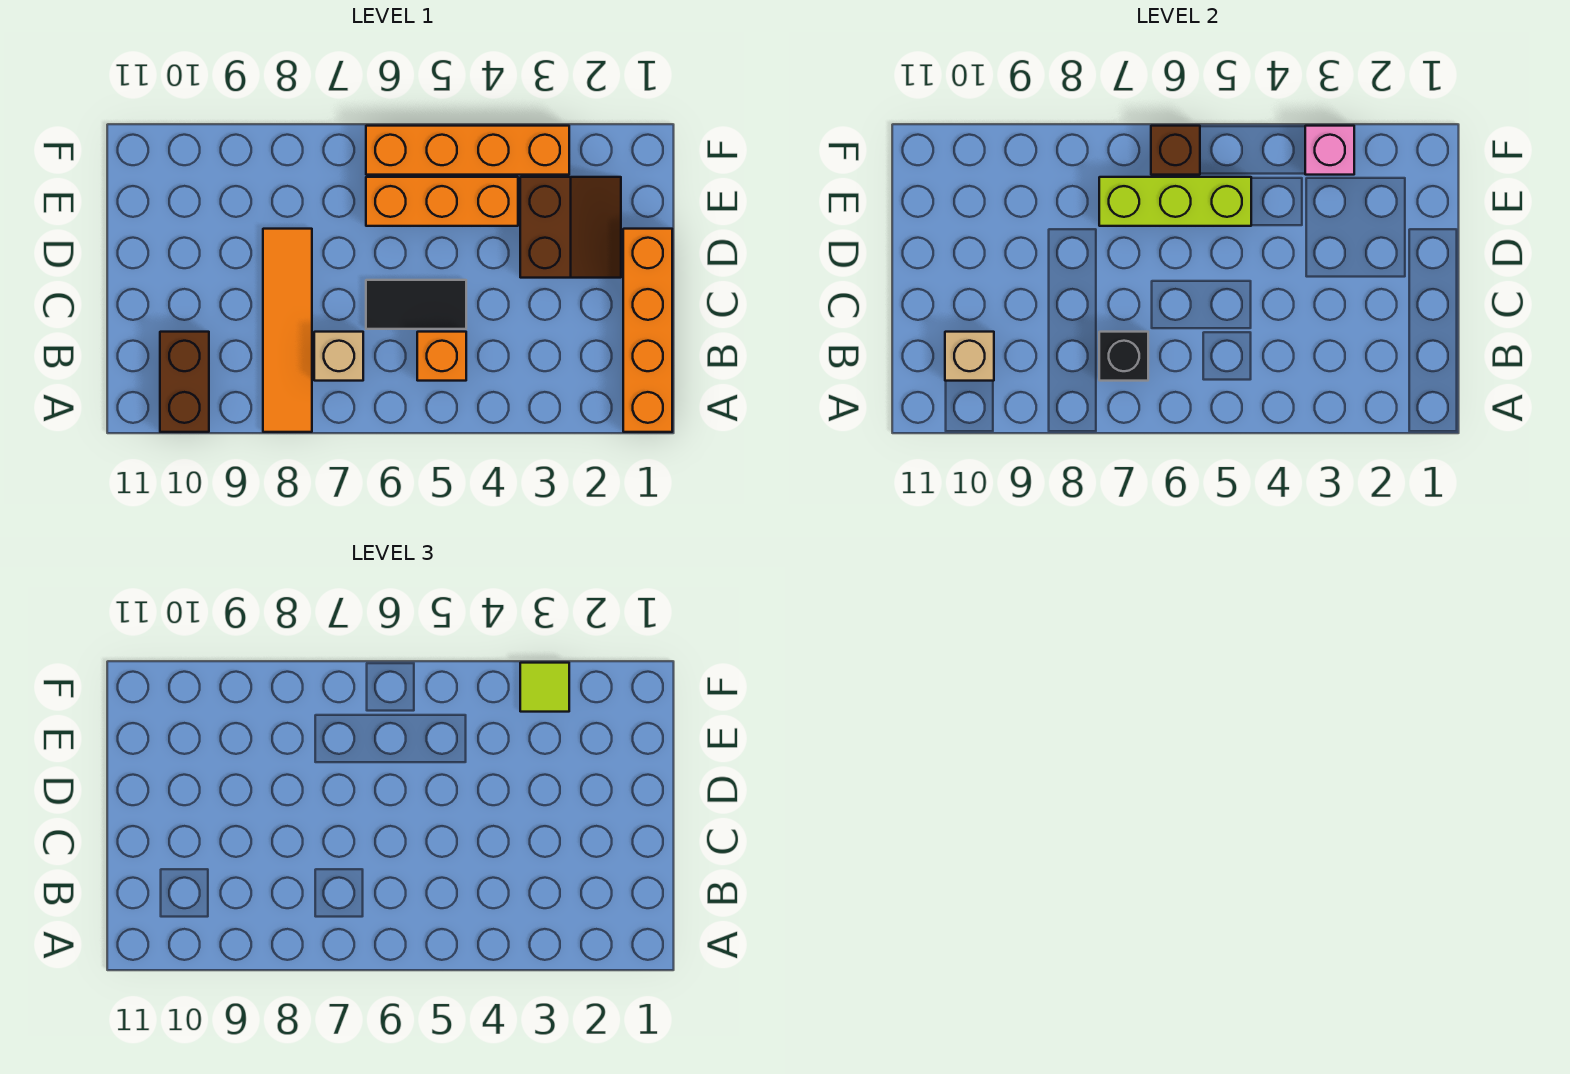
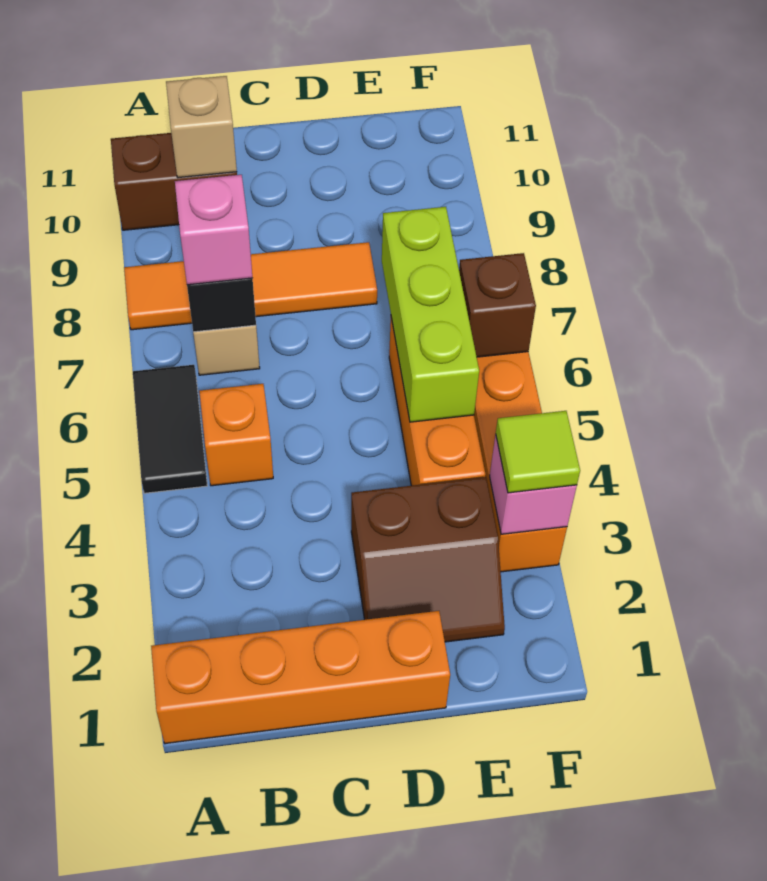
none -> pink brick B7 level 3
black tile C5:C6 level 1 -> black tile A5:A6 level 1

